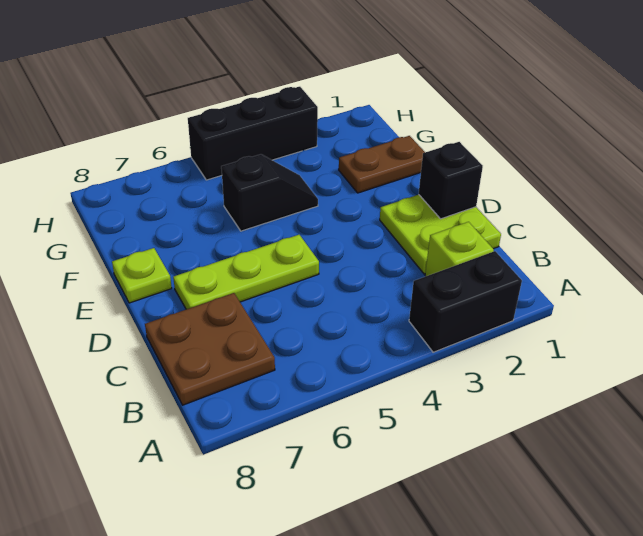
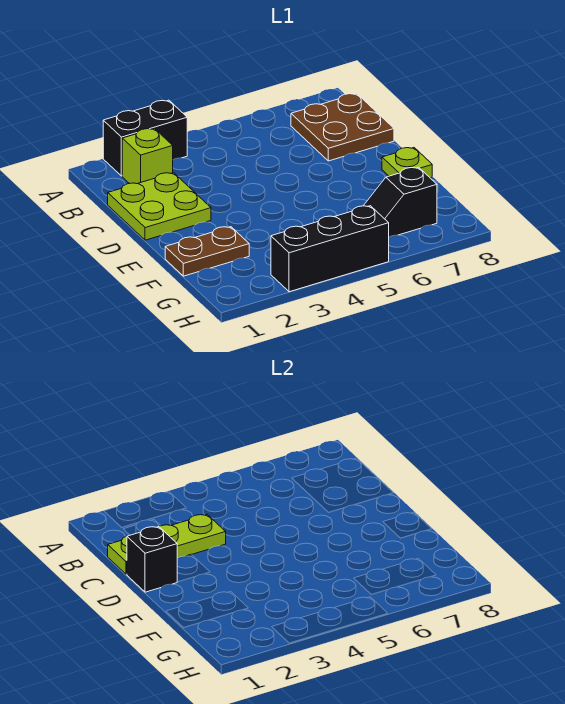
lime plate D5:D7 level 1 -> lime plate C1:C3 level 2
black slope F4:F5 level 1 top 5 -> black slope G6:G7 level 1 top 7

